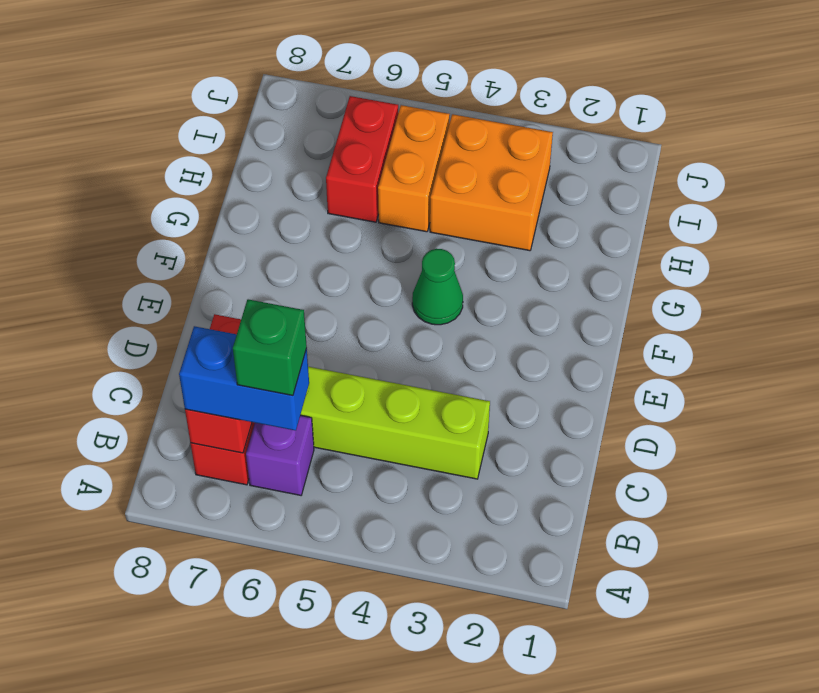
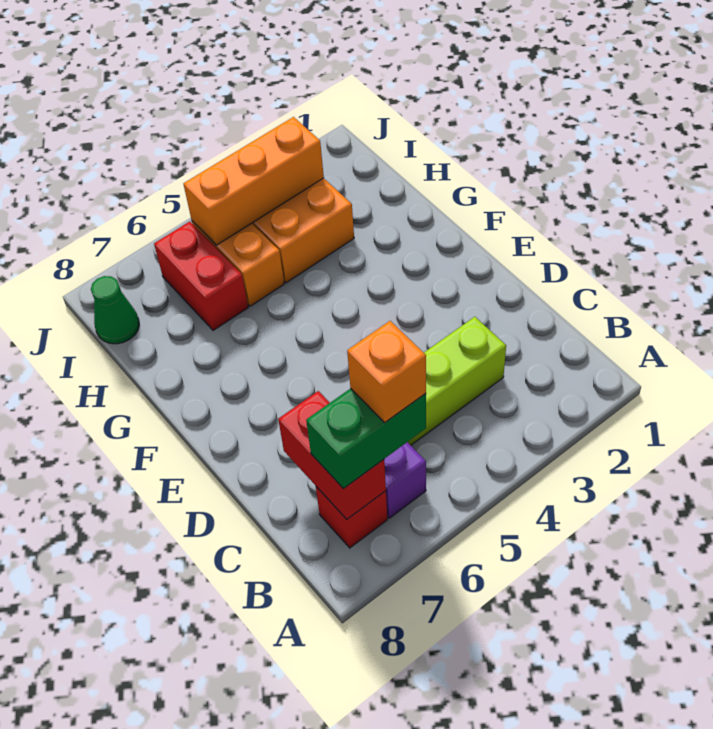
blue brick B6:B7 level 3 -> green brick B6:B7 level 3
green brick B6 level 4 -> orange brick B6 level 4
green cone F4 level 1 -> green cone I8 level 1
none -> orange brick I3:I5 level 2

